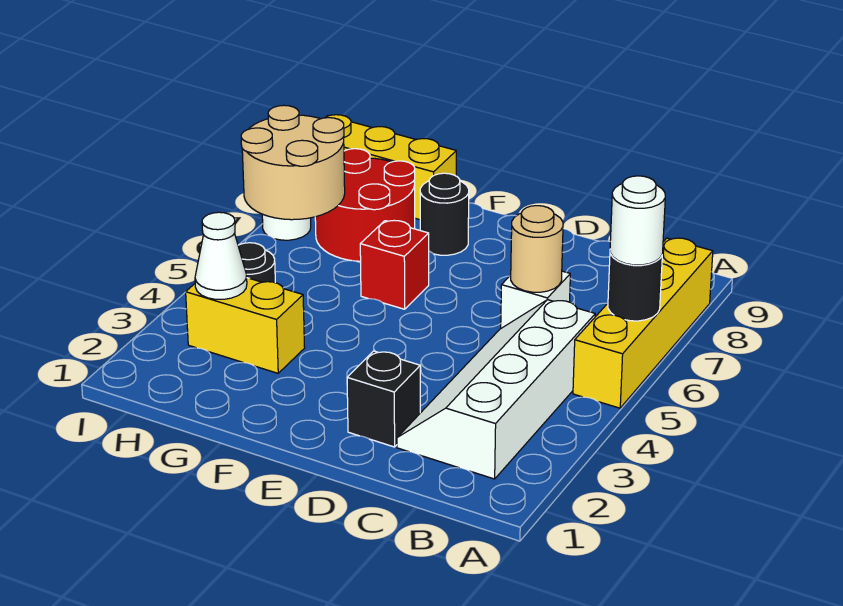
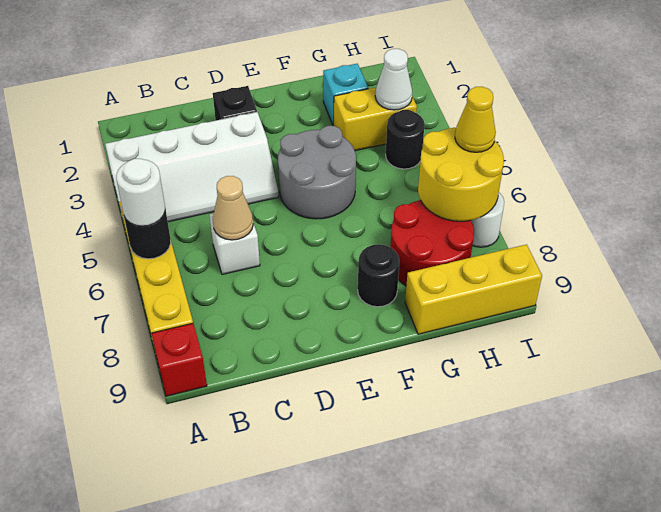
white slope B2:C5 level 1 top B -> white slope A3:D4 level 1 top 3
tan round brick C6 level 2 -> tan cone C6 level 2
none -> grey round brick E4:F5 level 1
red brick F6 level 1 -> red brick A9 level 1
none -> cyan brick G2 level 1
tan round brick H6:I7 level 2 -> yellow round brick H6:I7 level 2
none -> yellow cone I6 level 3

